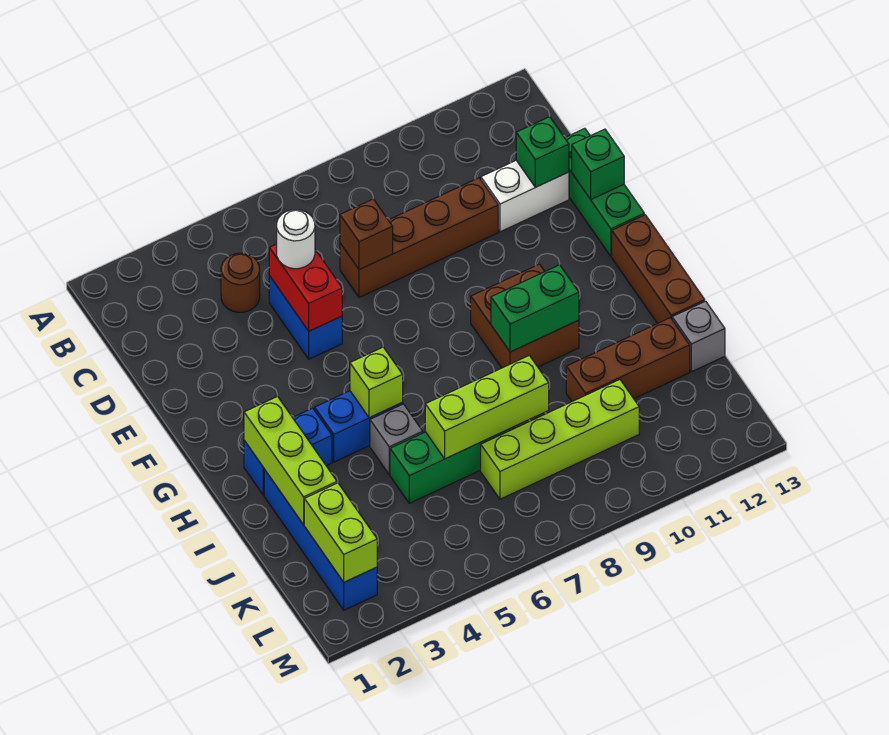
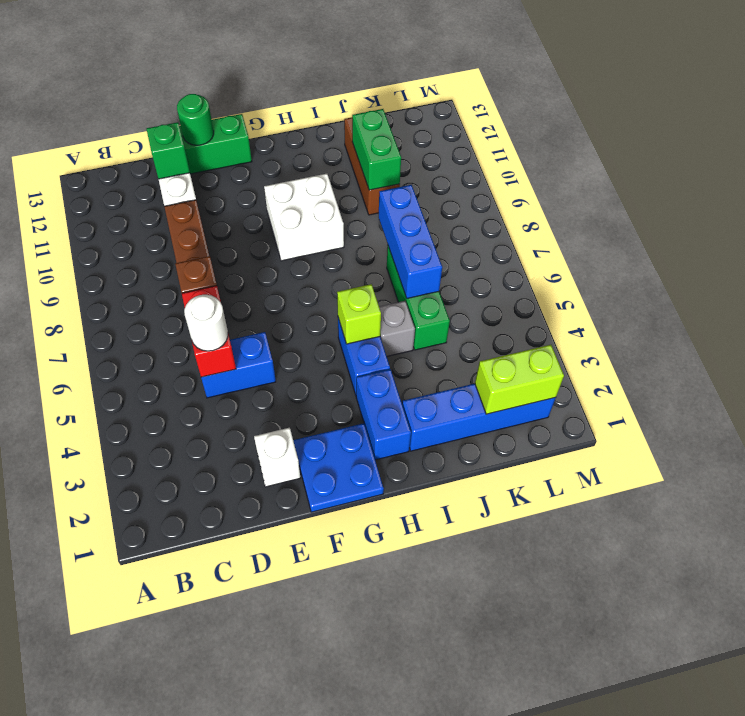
brown round brick C4 level 1 -> none
red brick D5:E5 level 2 -> red brick D5:D6 level 2
none -> white brick E2 level 1
green brick E13 level 2 -> green round brick E13 level 2
none -> blue plate F1:G2 level 1
brown brick G9:H10 level 1 -> white brick G9:H10 level 1
brown brick G13:I13 level 1 -> none
lime brick H2:J2 level 2 -> none
green brick H9:H10 level 2 -> green brick J10:J11 level 2
lime brick J6:J8 level 2 -> blue brick J6:J8 level 2
grey brick J13 level 1 -> none
lime brick K7:K10 level 1 -> none

